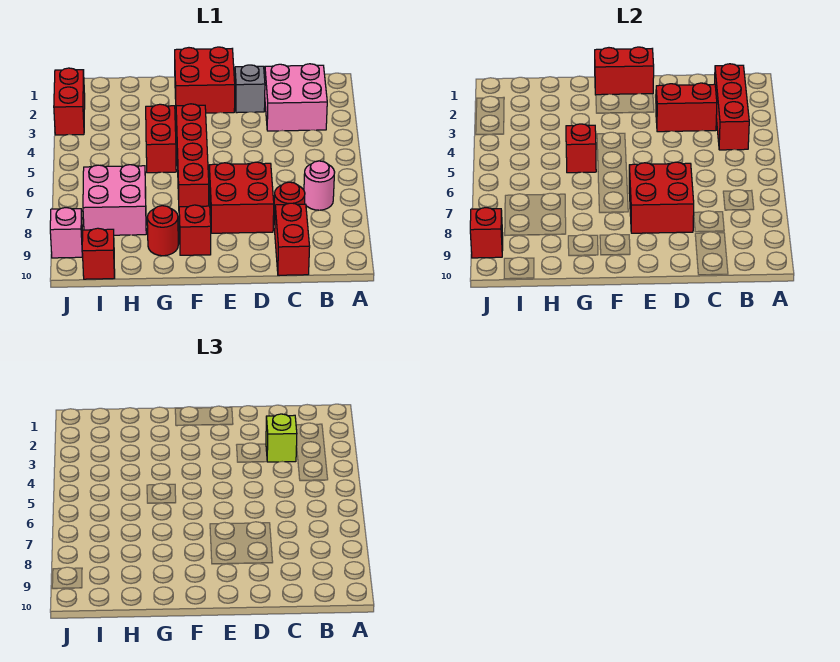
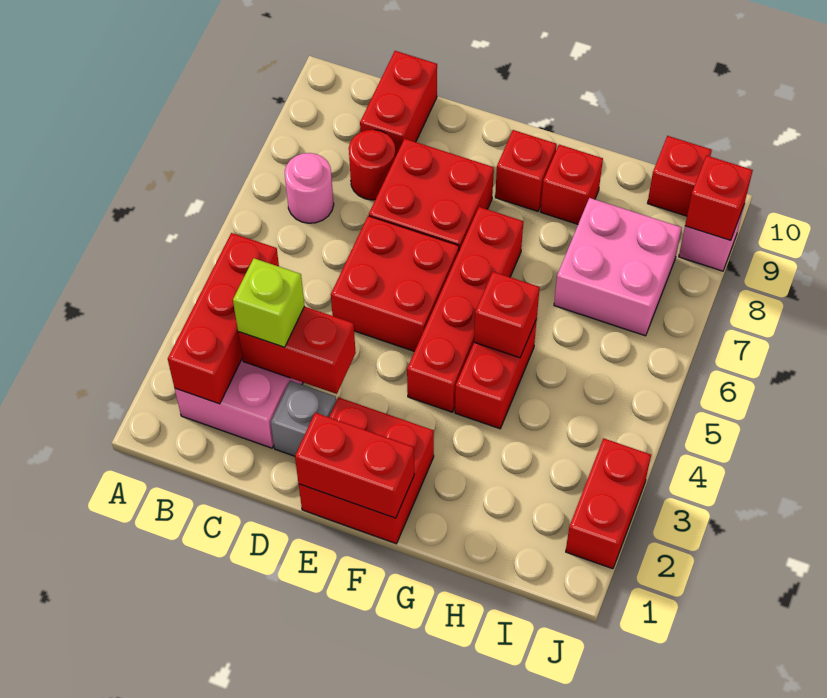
red brick D7:E8 level 2 -> red brick D5:E6 level 1
red round brick G9 level 1 -> red brick G9 level 1

